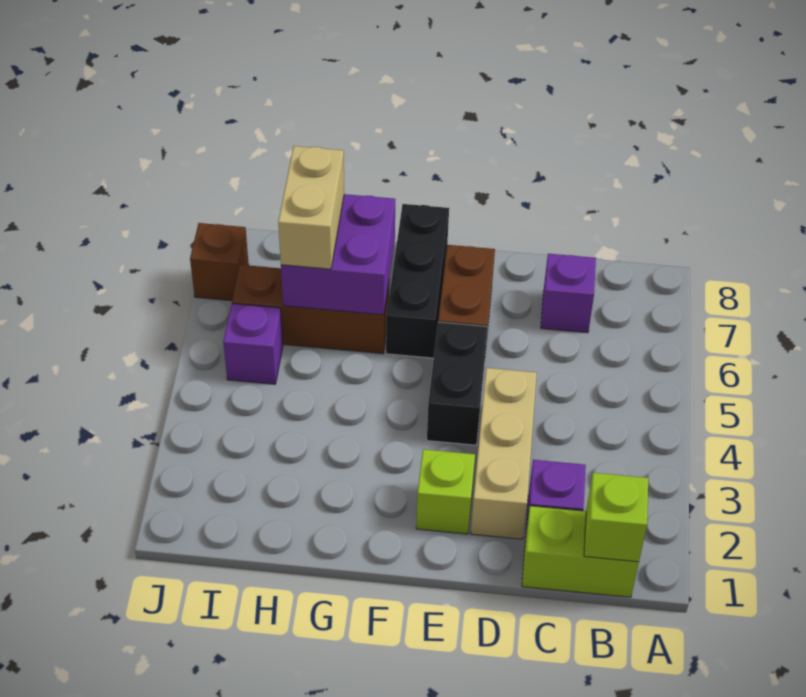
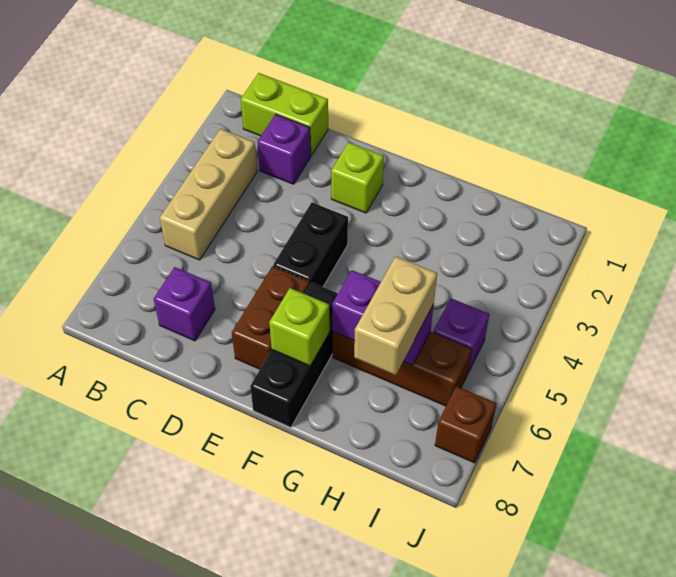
lime brick B1 level 2 -> lime brick F7 level 2
tan brick D2:D4 level 1 -> tan brick B3:B5 level 1
purple brick G6:H7 level 2 -> purple brick G6:H6 level 2

